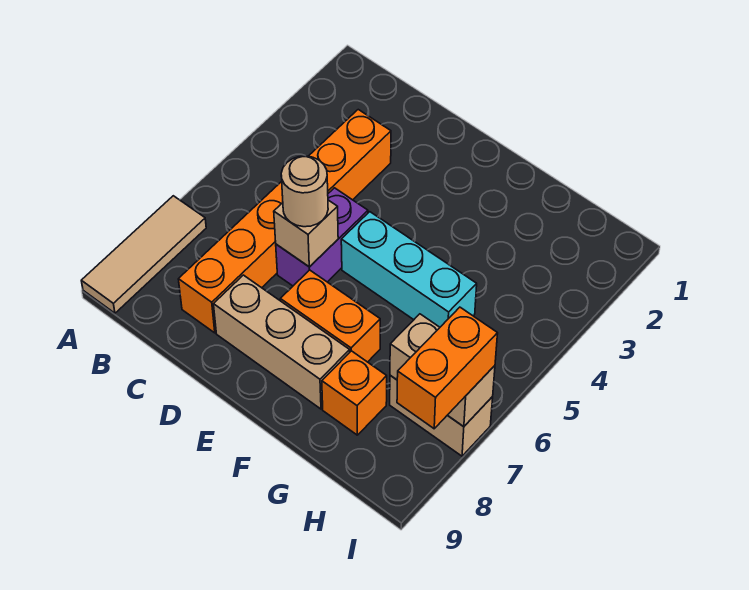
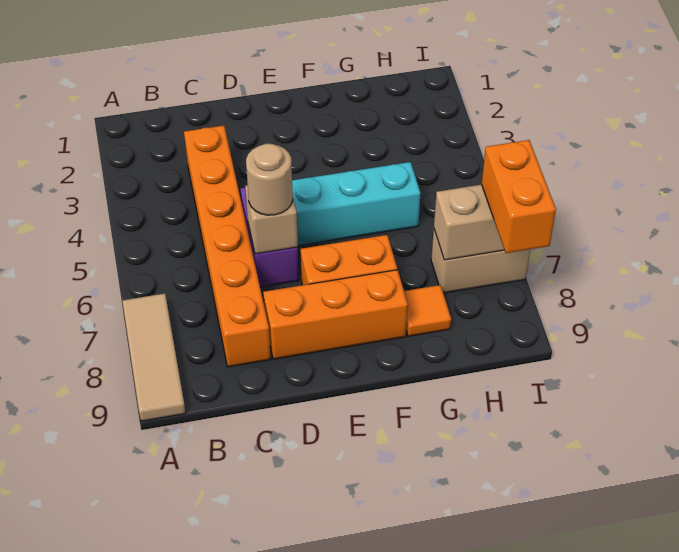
tan brick D8:F8 level 1 -> orange brick D8:F8 level 1
orange brick G8 level 1 -> orange tile G8 level 1

